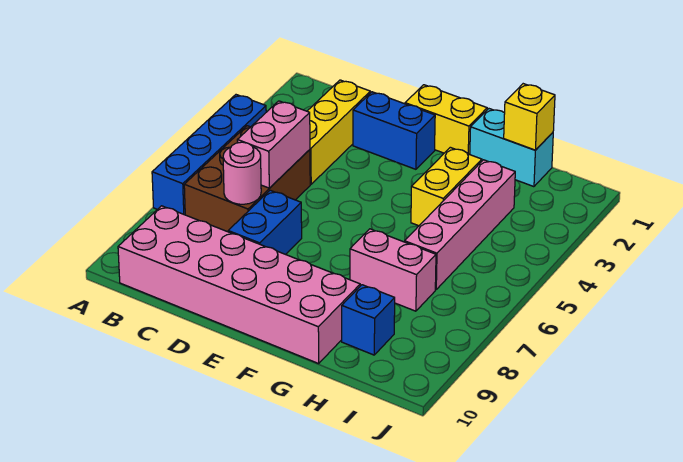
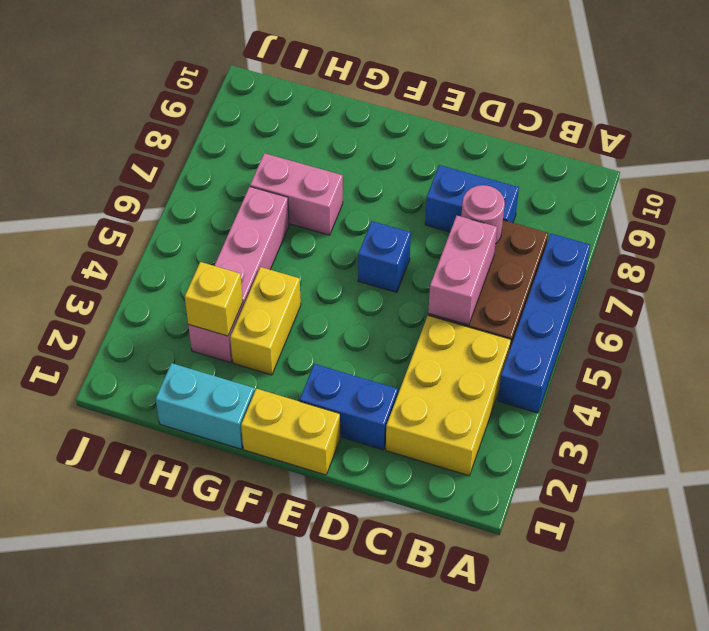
pink brick B9:G10 level 1 -> none
yellow brick C2:C4 level 1 -> yellow brick B2:C4 level 1
blue brick D7:D8 level 1 -> blue brick C8:D8 level 1
yellow brick H1 level 2 -> yellow brick H3 level 2
blue brick H9 level 1 -> blue brick E6 level 1

